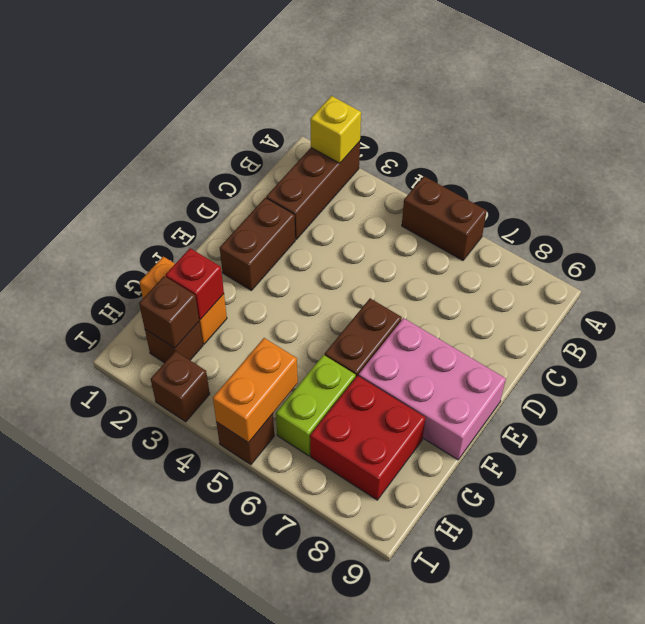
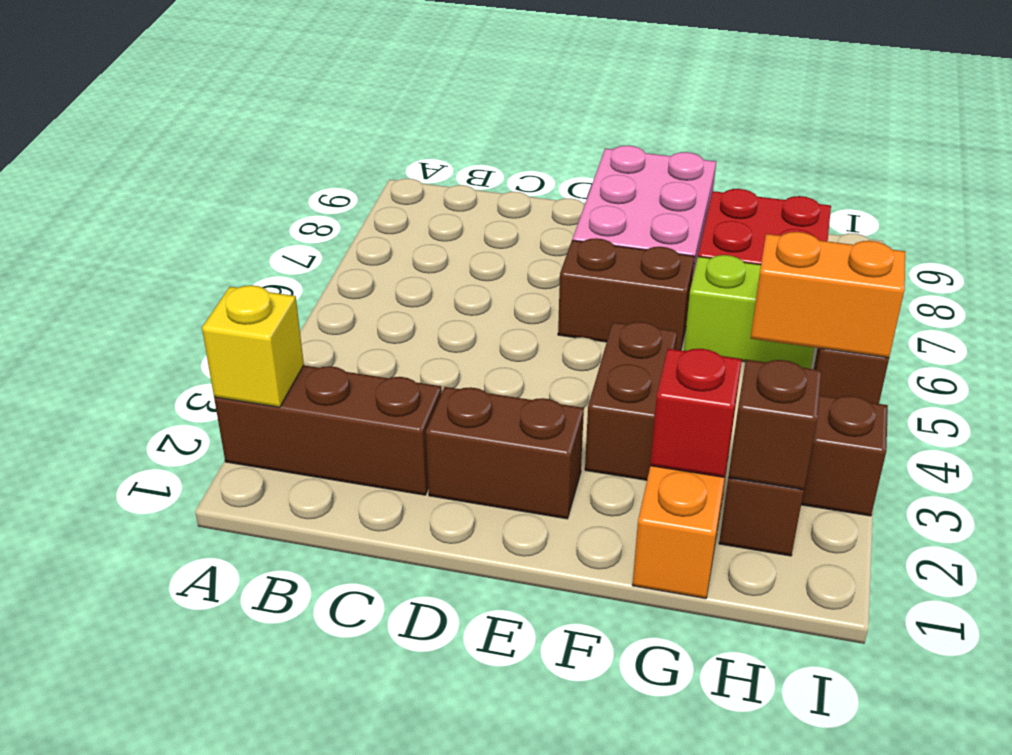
brown brick A5:A6 level 1 -> brown brick F3:F4 level 1

